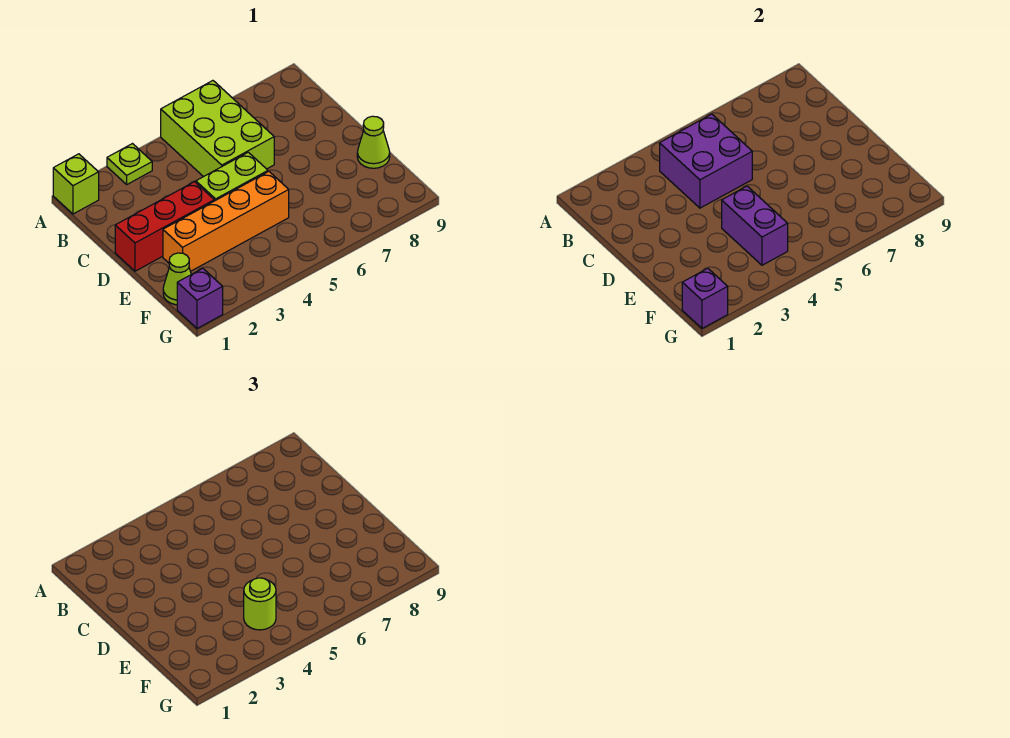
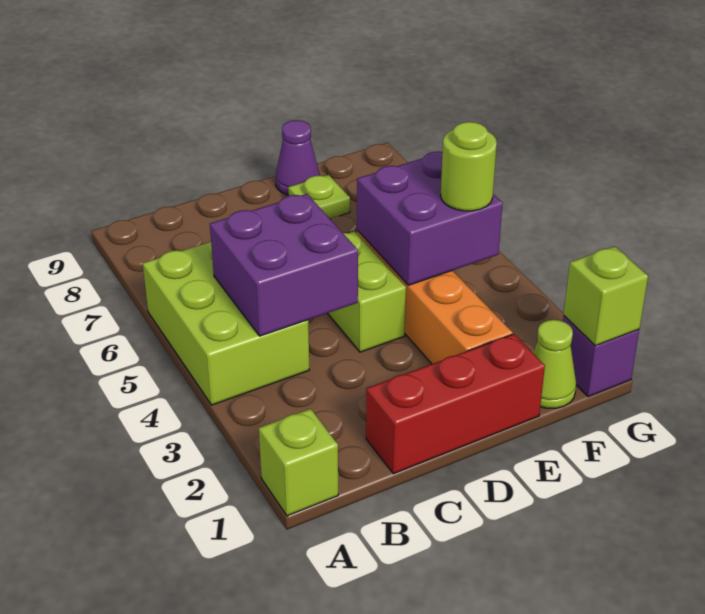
lime plate A3 level 1 -> lime plate E8 level 1
lime brick A5:C6 level 1 -> lime brick A4:B6 level 1
red brick D1:D3 level 1 -> red brick C1:E1 level 1
purple brick E4:F4 level 2 -> purple brick E4:F5 level 2
lime cone E9 level 1 -> purple cone E9 level 1
purple brick G1 level 2 -> lime brick G1 level 2

